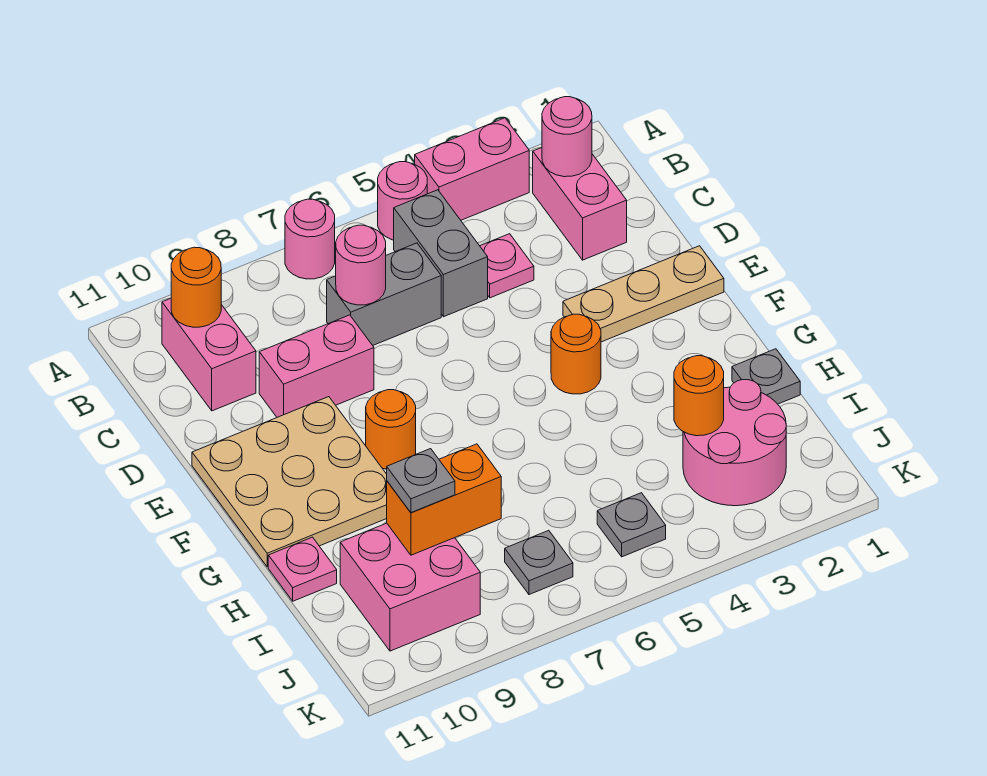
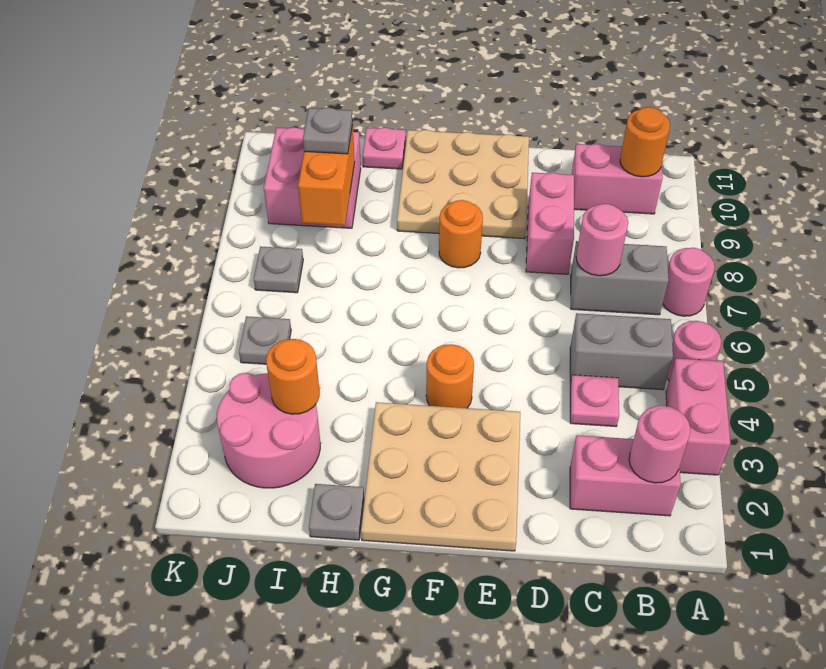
grey brick C6:C7 level 1 -> grey brick B7:C7 level 1
tan plate E1:E3 level 1 -> tan plate E1:G3 level 1

